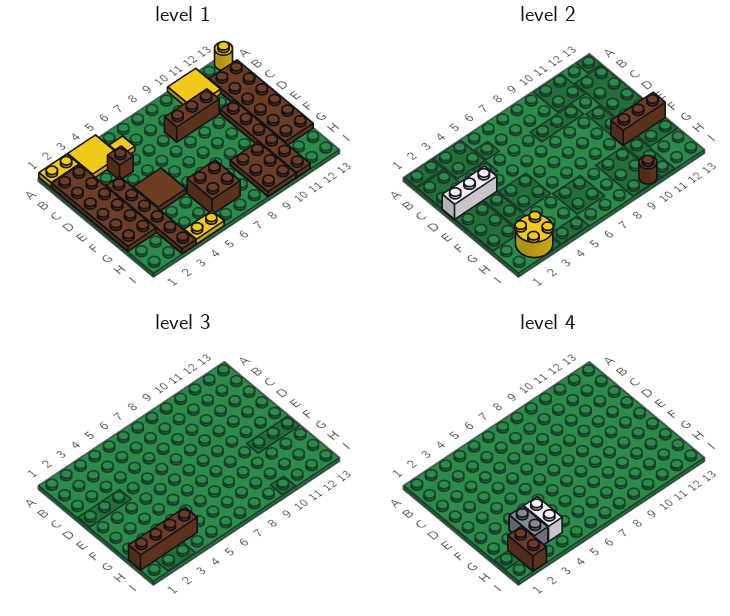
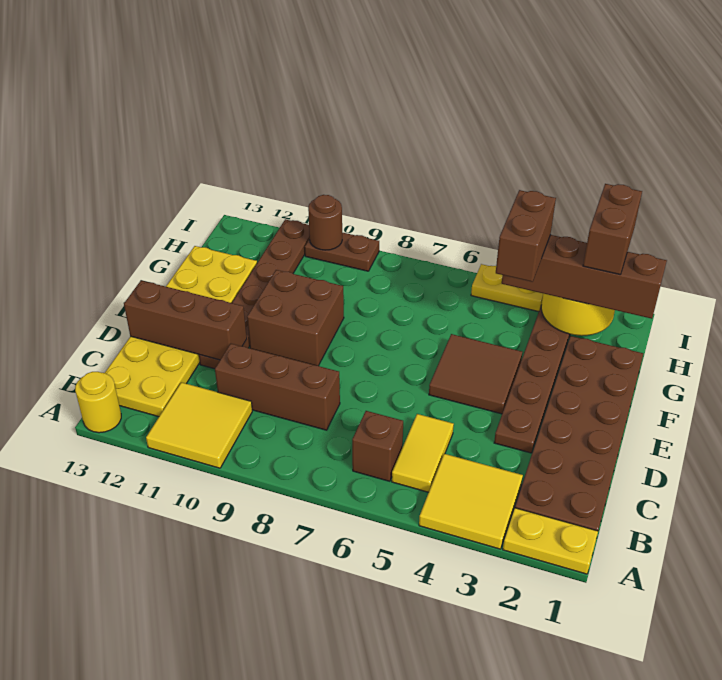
yellow tile B5 level 1 -> yellow tile B5:C5 level 1
brown plate B12:G13 level 1 -> yellow plate B12:G13 level 1
brown brick C4 level 1 -> brown brick B6 level 1
white brick D1:D3 level 2 -> none
brown brick F11:F13 level 2 -> brown brick D11:D13 level 2
grey brick G3:H3 level 4 -> none
white brick G4:H4 level 4 -> brown brick G4:H4 level 4
brown brick G6:H7 level 1 -> brown brick E9:F10 level 1
brown plate G9:I10 level 1 -> brown plate I9:I10 level 1

